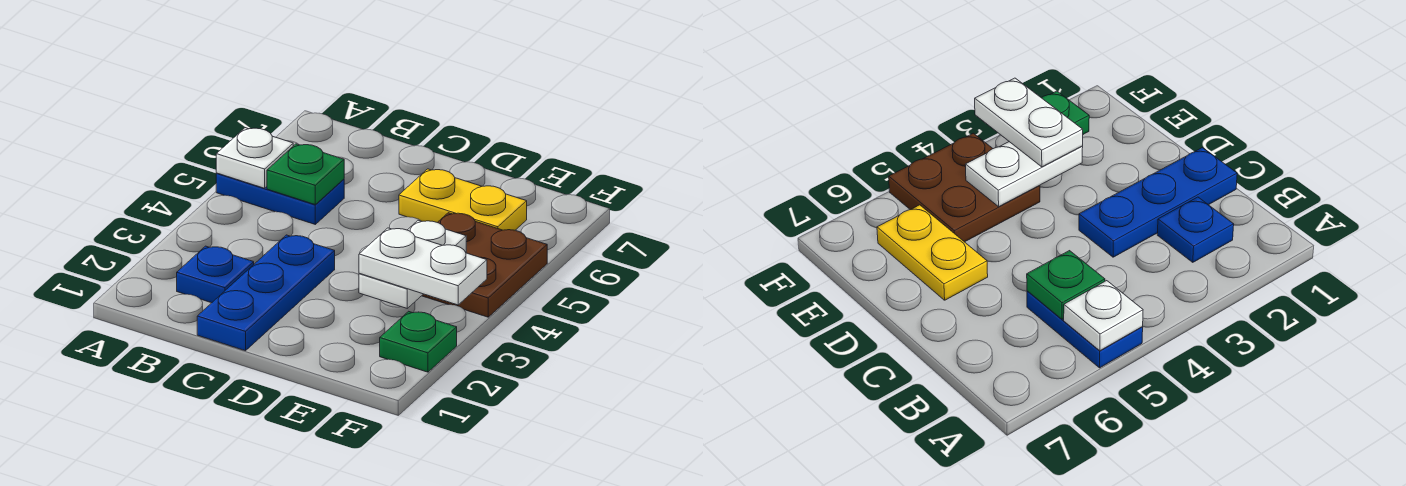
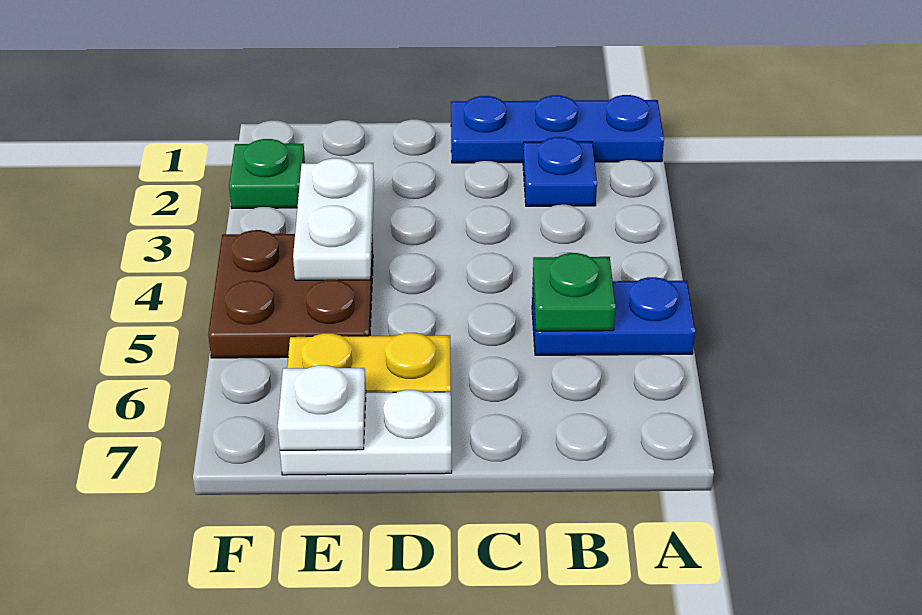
white plate A5 level 2 -> white plate E7 level 2
blue plate C1:C3 level 1 -> blue plate A1:C1 level 1
white plate E3:F3 level 3 -> white plate D7:E7 level 1

